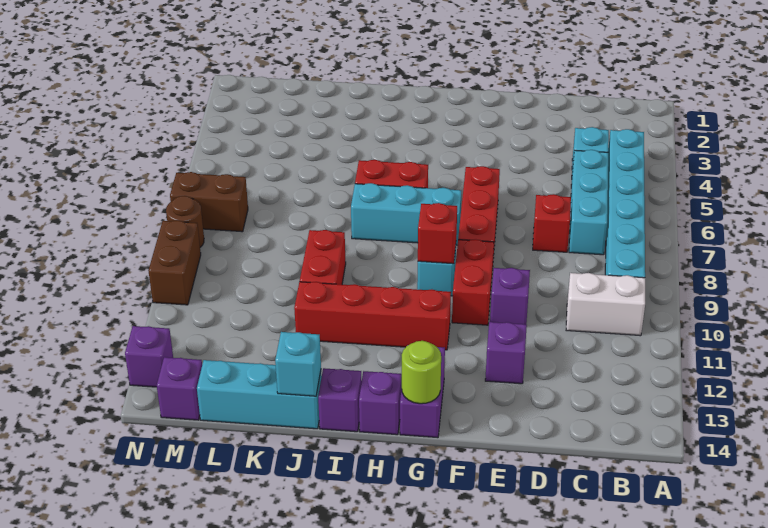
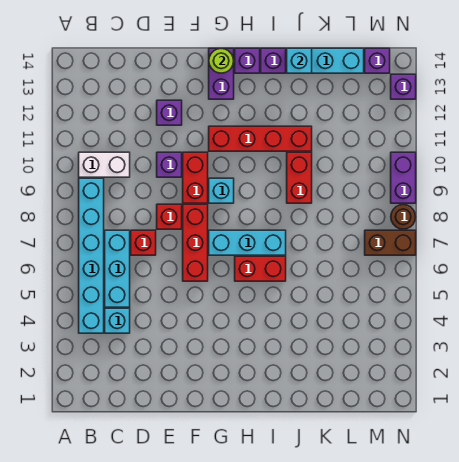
red brick G9 level 2 -> red brick E8 level 1
brown brick N9:N10 level 1 -> purple brick N9:N10 level 1

